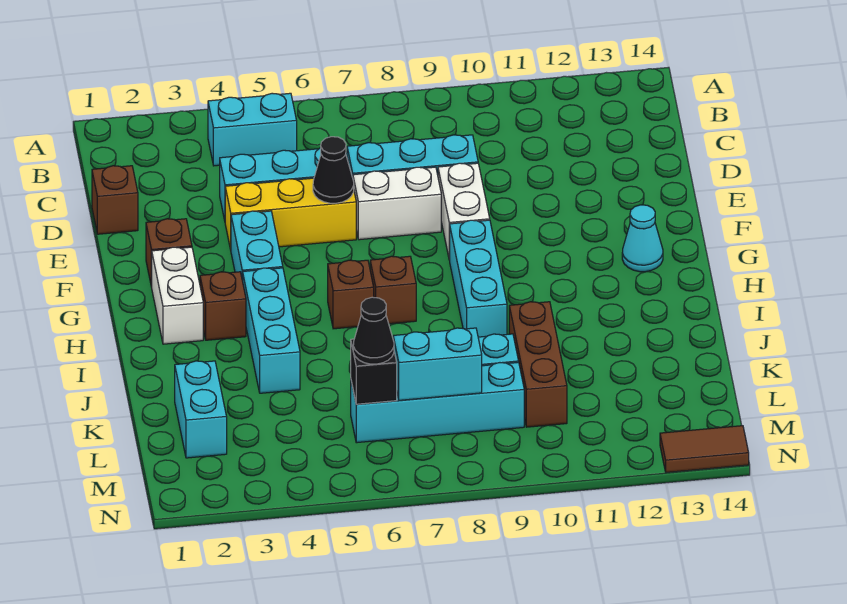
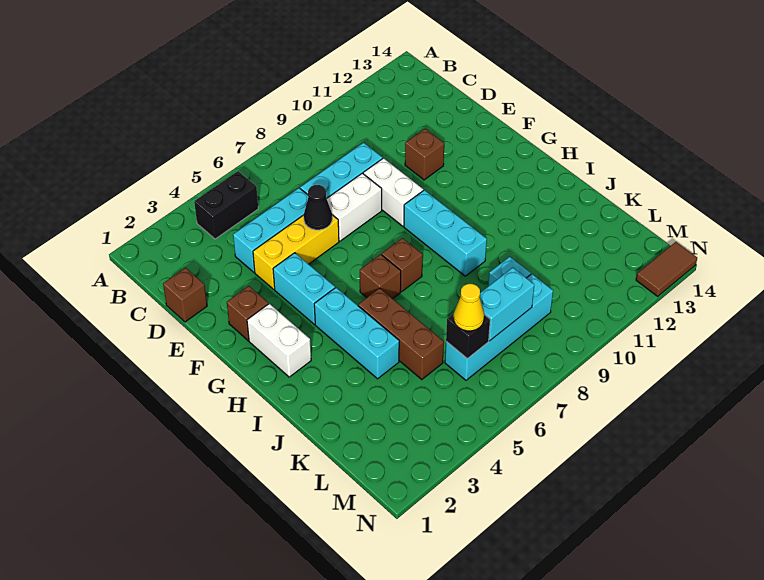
cyan brick B4:B5 level 1 -> black brick B4:B5 level 1
cyan cone G13 level 1 -> none
brown brick H3 level 1 -> brown brick E11 level 1
brown brick J10:L10 level 1 -> brown brick I5:K5 level 1
cyan brick K2:L2 level 1 -> none
black cone L6 level 3 -> yellow cone L6 level 3

